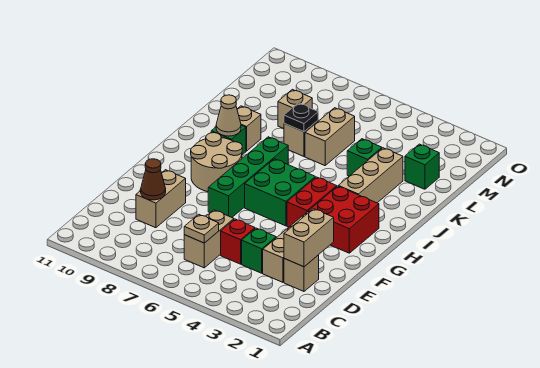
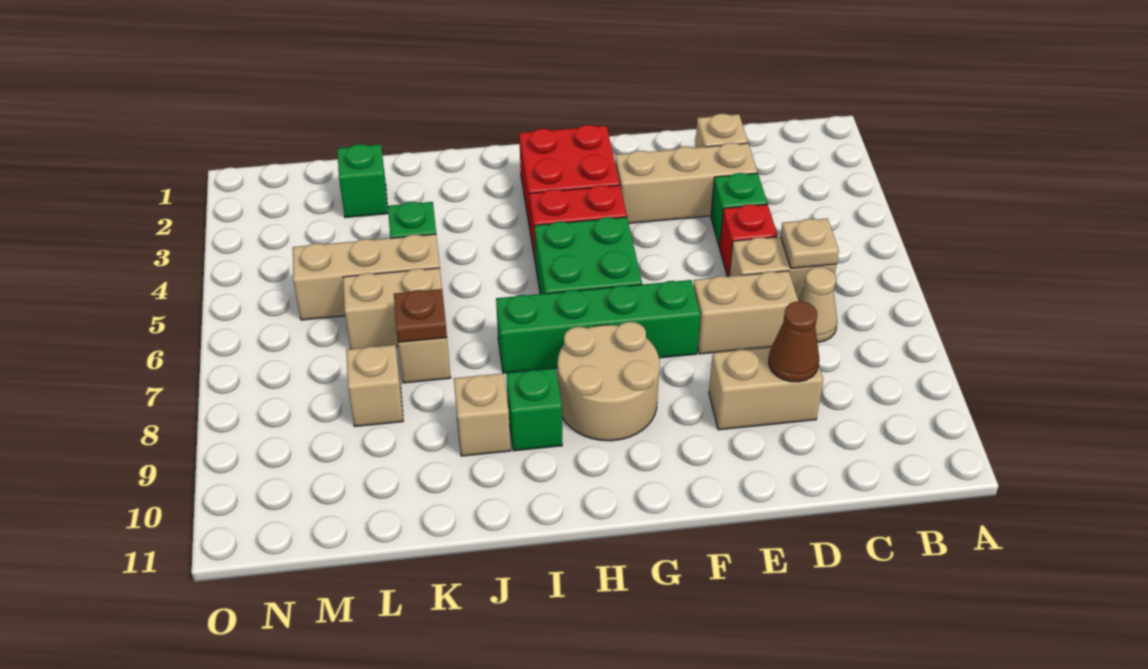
tan brick D2:E2 level 2 -> tan brick D7:E7 level 1
tan brick I3:K3 level 1 -> tan brick K5:M5 level 1
tan cone I9 level 2 -> tan cone C7 level 1
black plate K7 level 2 -> brown plate K7 level 2

